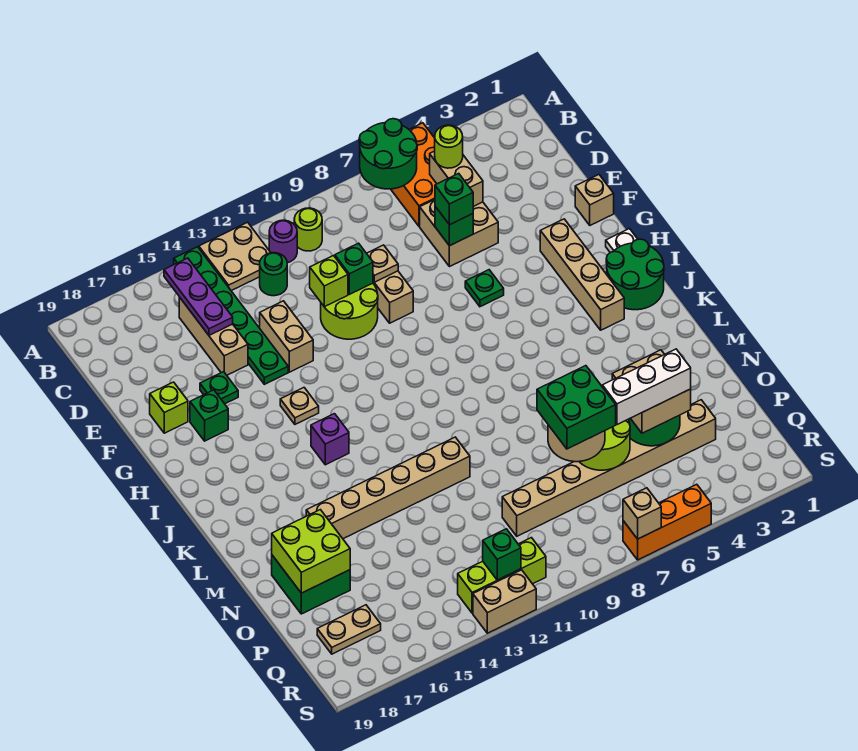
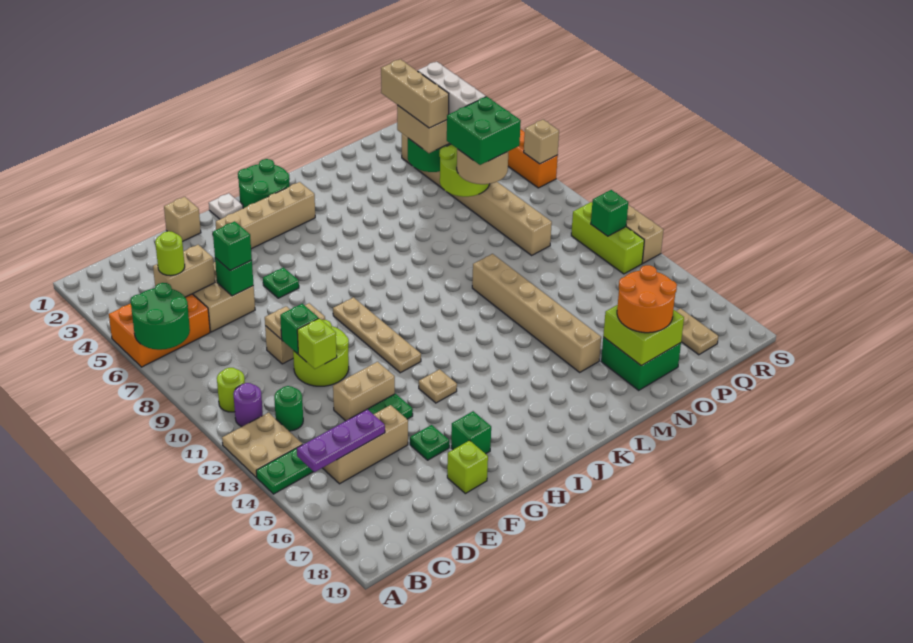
none -> tan plate H9:H12 level 1
purple brick J14 level 1 -> none
none -> orange round brick N17:O18 level 3
none -> tan brick O3:O5 level 4

